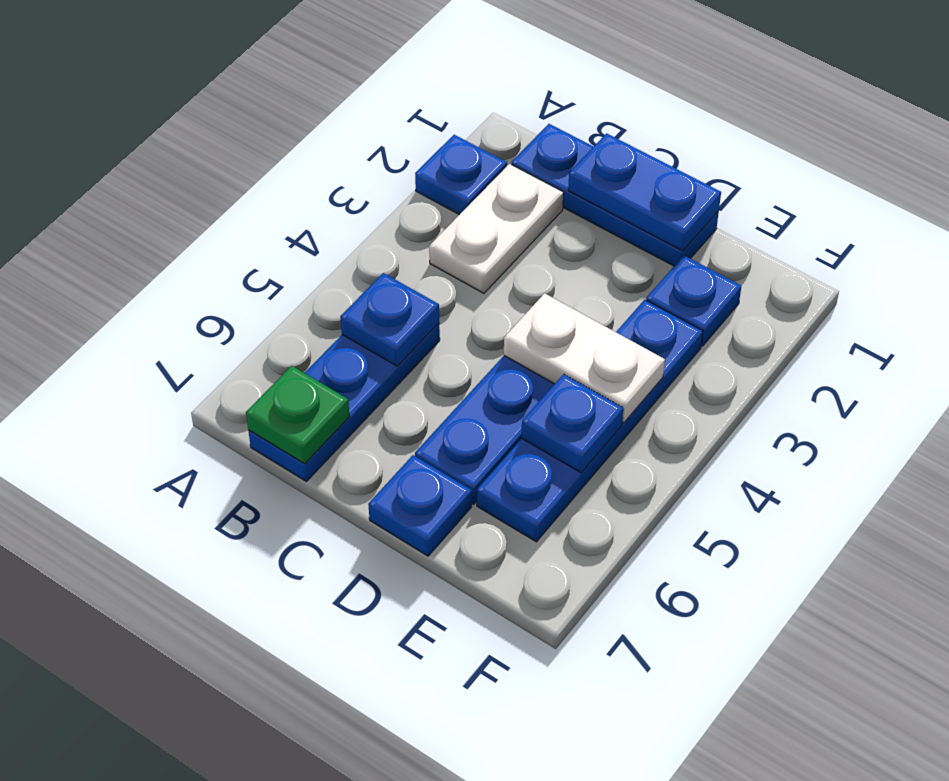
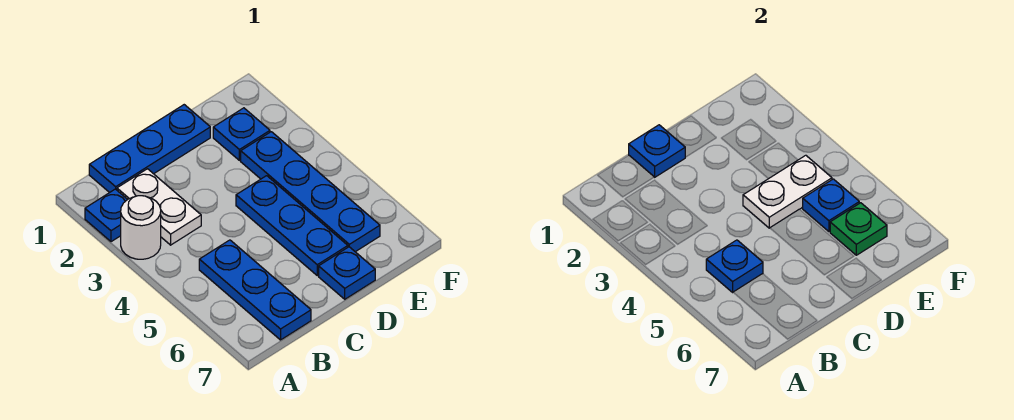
none -> white round brick A3 level 1
green plate B7 level 2 -> green plate E6 level 2
blue plate C1:D1 level 2 -> blue plate C1 level 2

